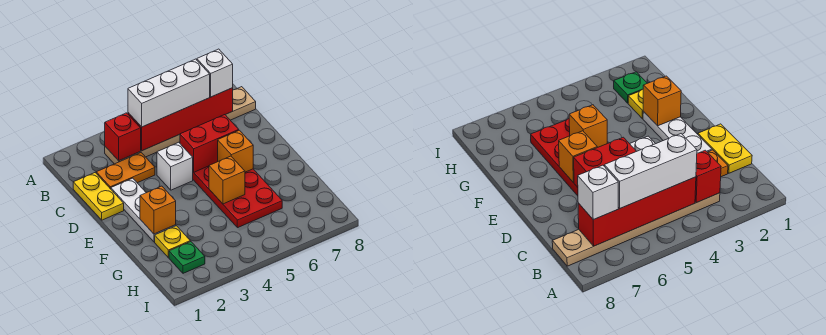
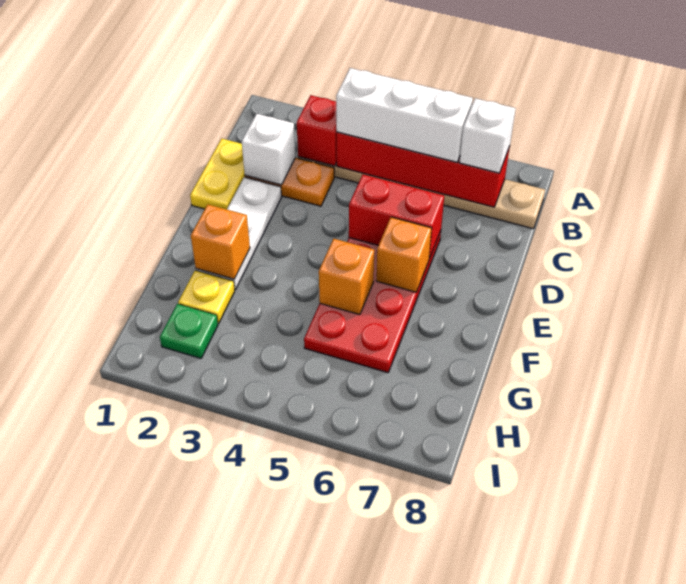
white brick D4 level 1 -> white brick C2 level 2

